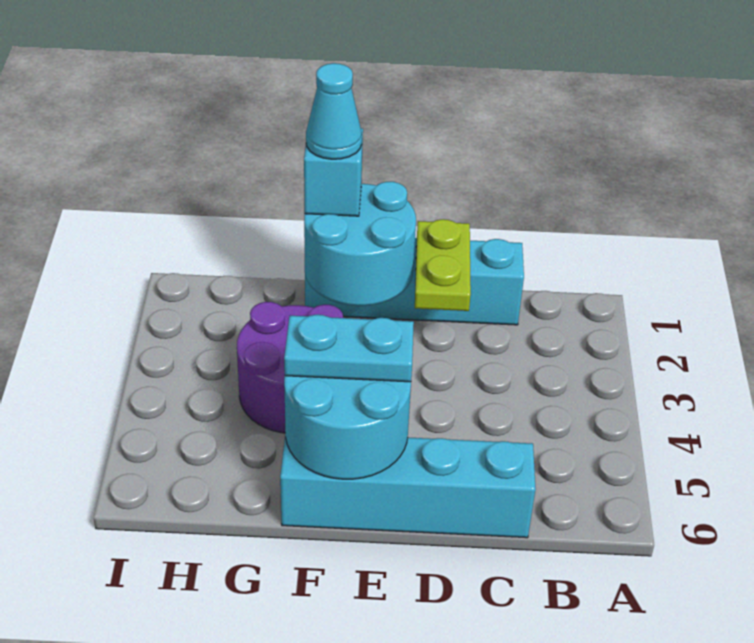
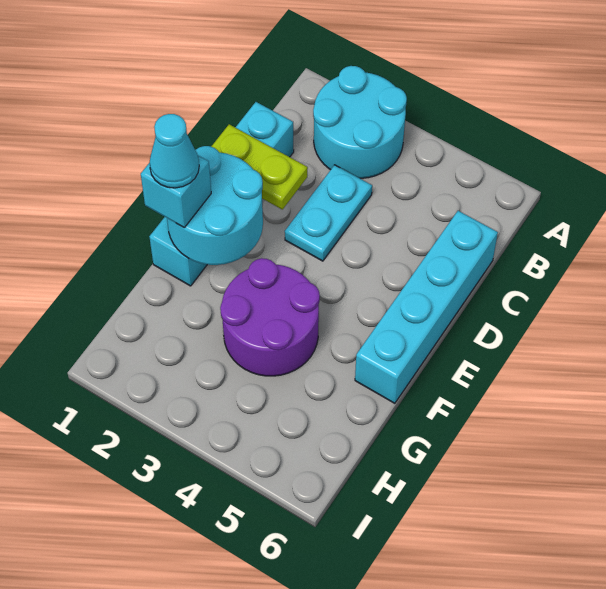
cyan round brick E5:F6 level 2 -> cyan round brick A2:B3 level 1
cyan plate E5:F5 level 3 -> cyan plate C3:D3 level 1

